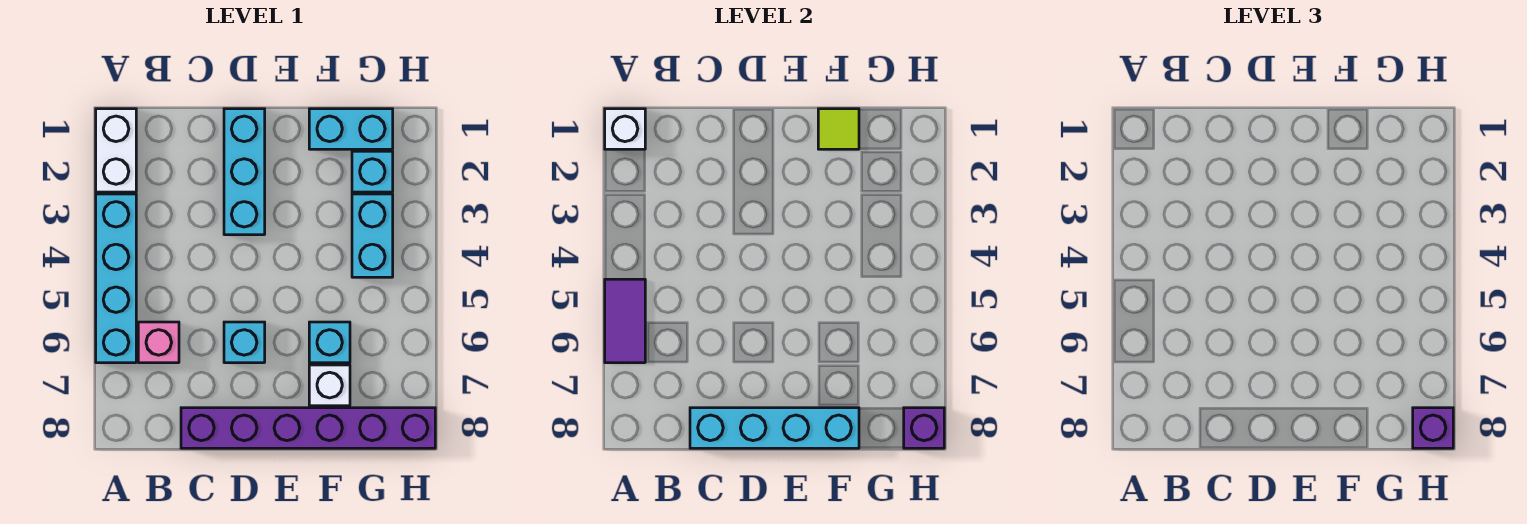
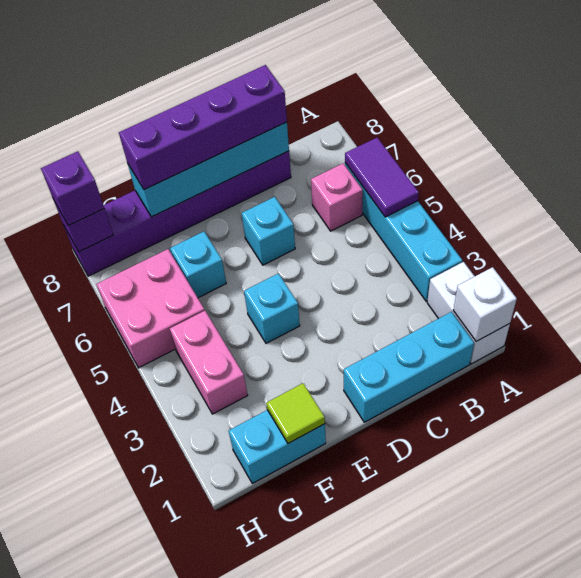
none -> purple brick C8:F8 level 3
cyan brick D1:D3 level 1 -> cyan brick B1:D1 level 1
white brick F7 level 1 -> none
cyan brick G2 level 1 -> cyan brick E4 level 1
cyan brick G3:G4 level 1 -> pink brick G3:G4 level 1
none -> pink brick G5:H6 level 1

